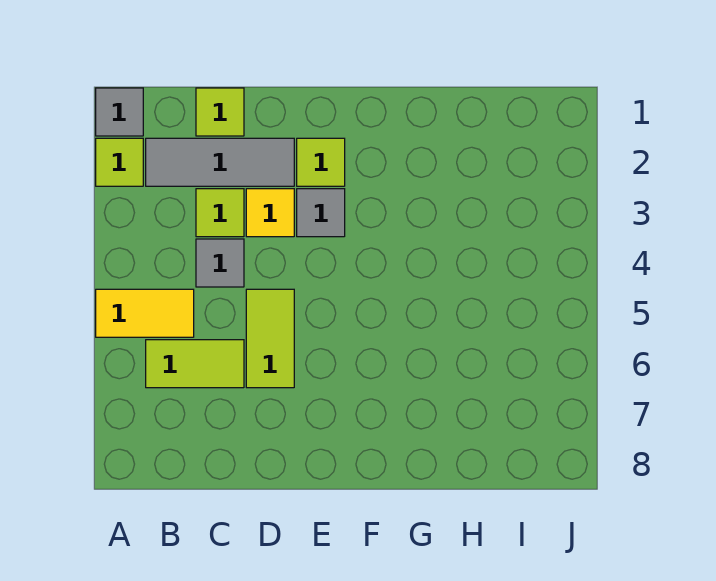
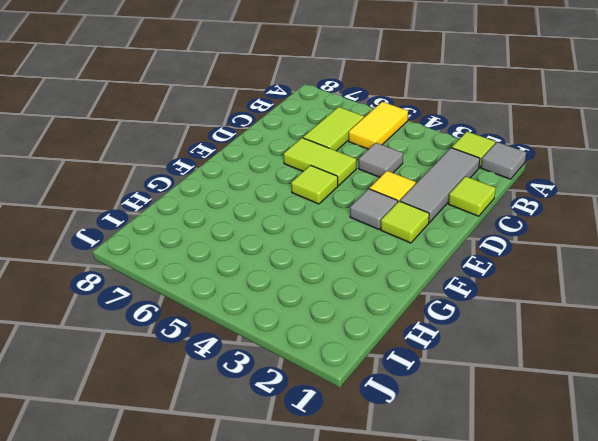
lime tile C3 level 1 -> lime tile E5 level 1

